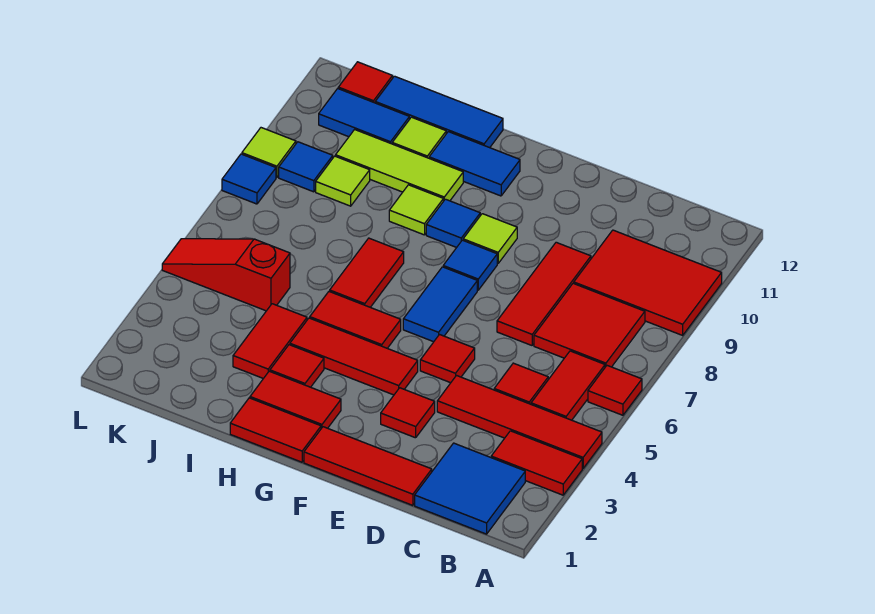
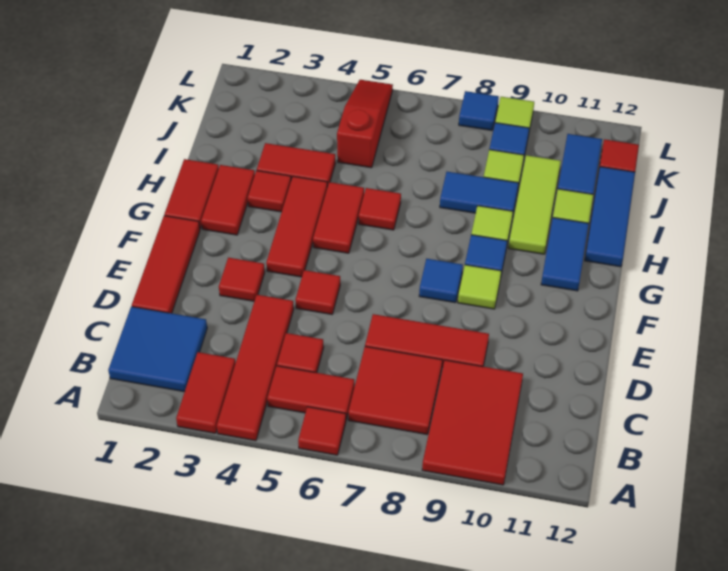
blue tile F6:F7 level 1 -> blue tile I8:I9 level 1
red tile H6:H7 level 1 -> red tile H6 level 1

